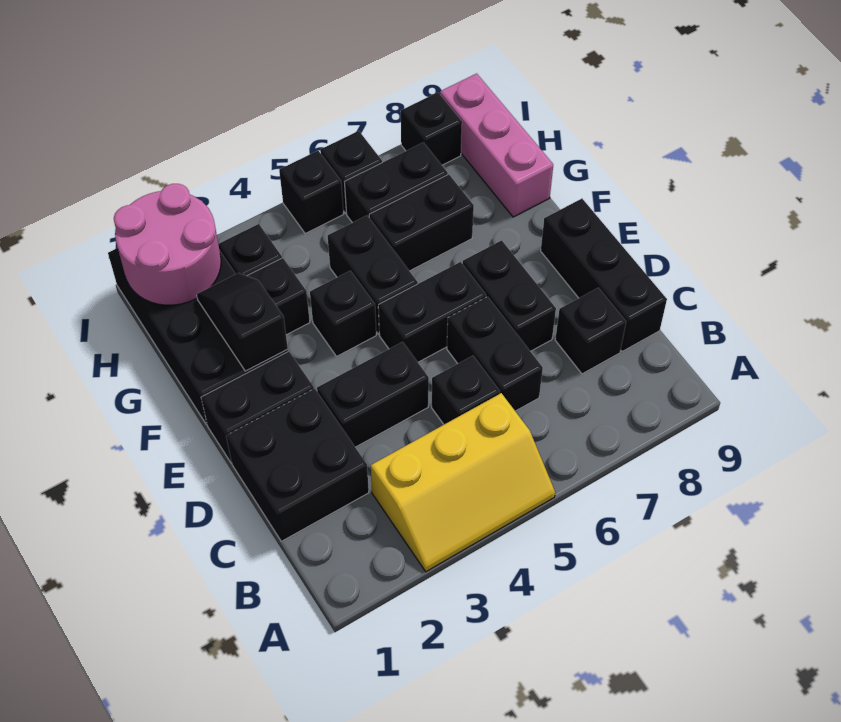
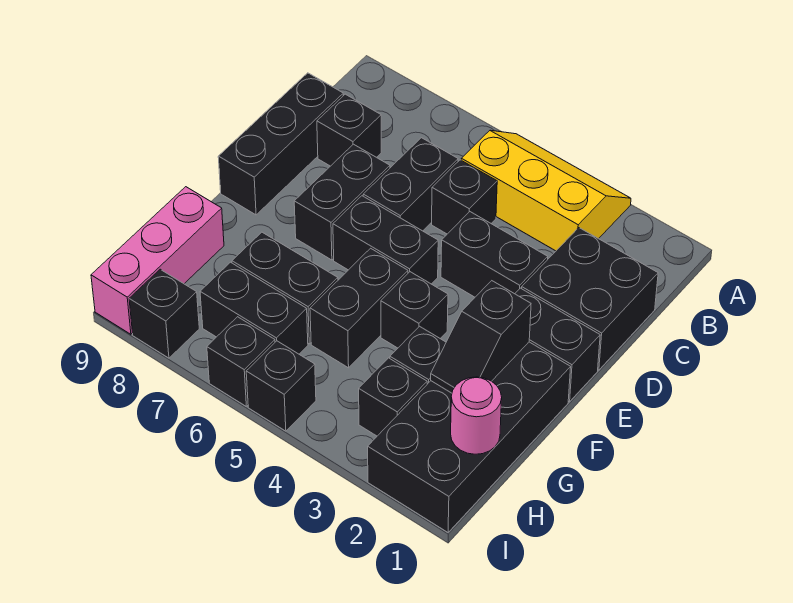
pink round brick H1:I2 level 2 -> pink round brick H1 level 2

